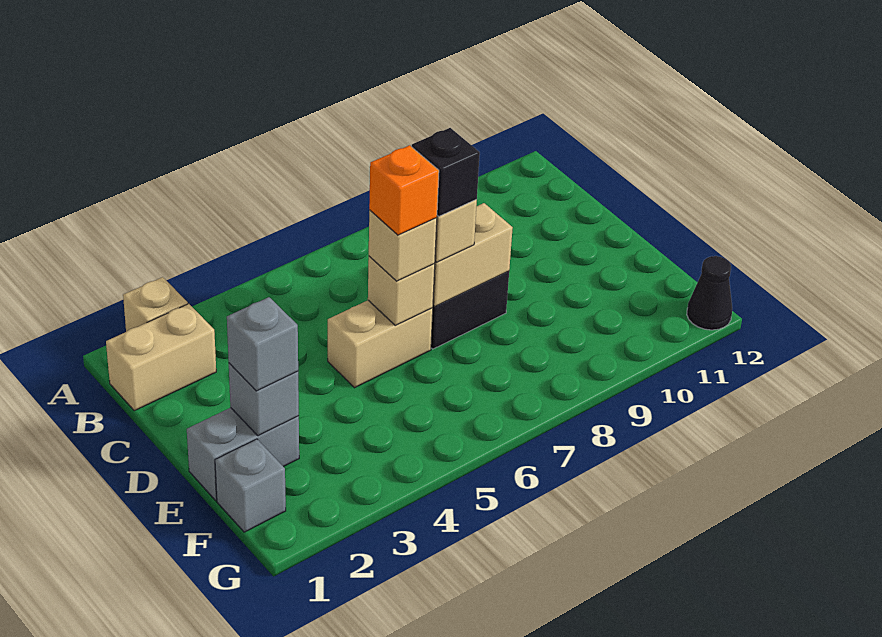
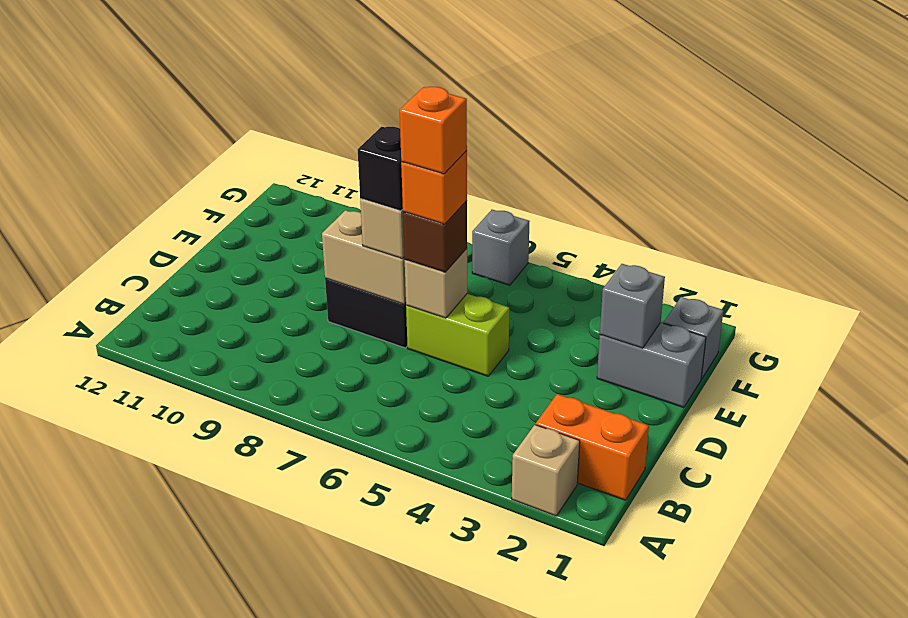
tan brick B1:B2 level 1 -> orange brick B1:B2 level 1
tan brick D5:D6 level 1 -> lime brick D5:D6 level 1
tan brick D6 level 3 -> brown brick D6 level 3
none -> orange brick D6 level 5
grey brick E2 level 3 -> grey brick G6 level 1
black cone G12 level 1 -> none

